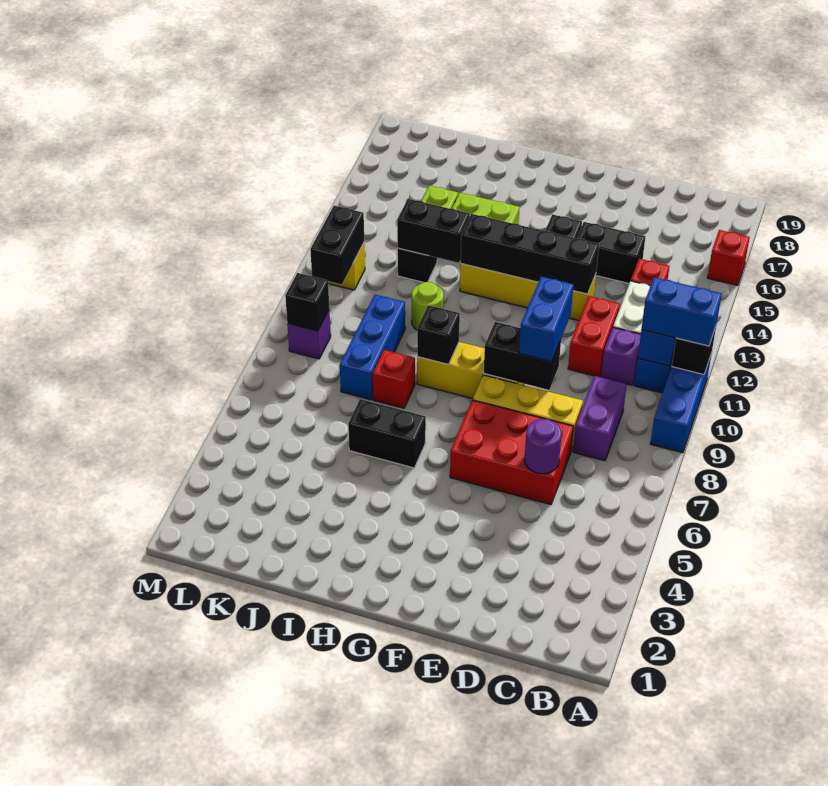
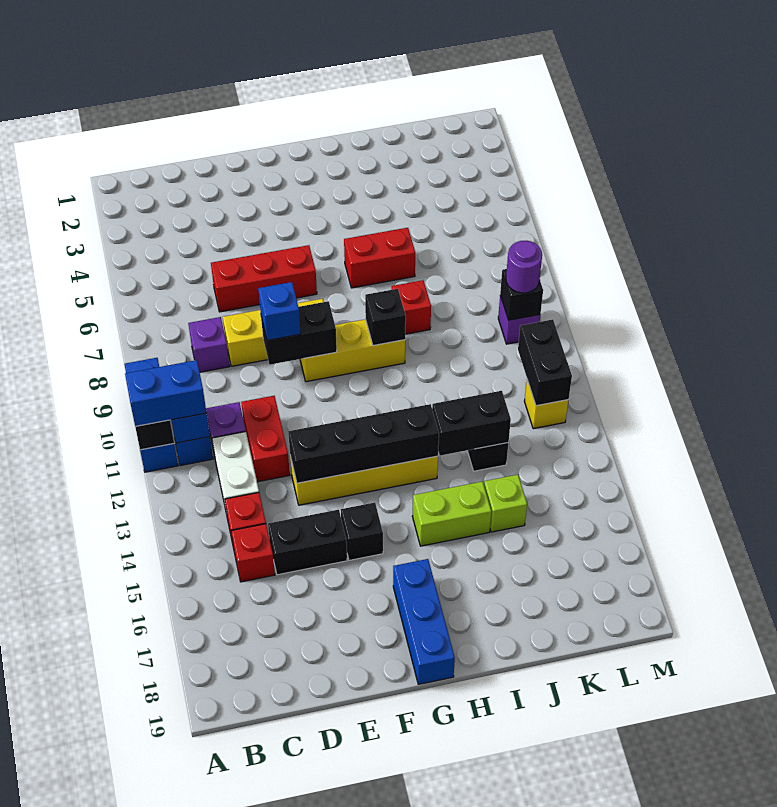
red brick A16 level 1 -> red brick C15 level 1
purple brick C8:C9 level 1 -> purple brick C8 level 1
red brick D6:F7 level 1 -> red brick D6:F6 level 1
purple round brick D6 level 2 -> purple round brick L9 level 3
blue brick E9:E10 level 3 -> blue brick E9 level 3
black brick H6:I6 level 1 -> red brick H6:I6 level 1
lime round brick I11 level 1 -> none
blue brick J8:J10 level 1 -> blue brick G17:G19 level 1

